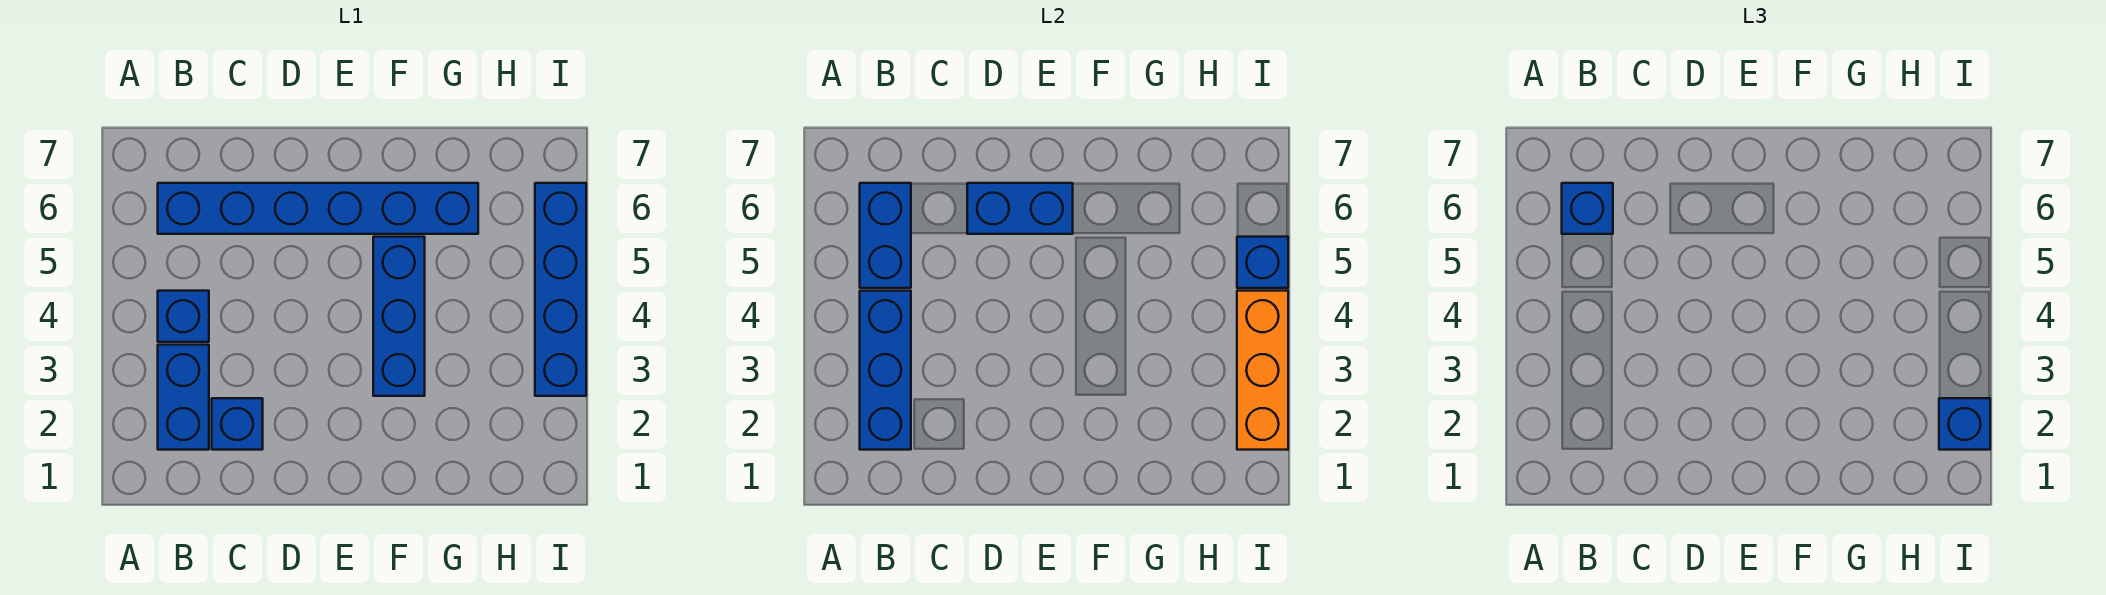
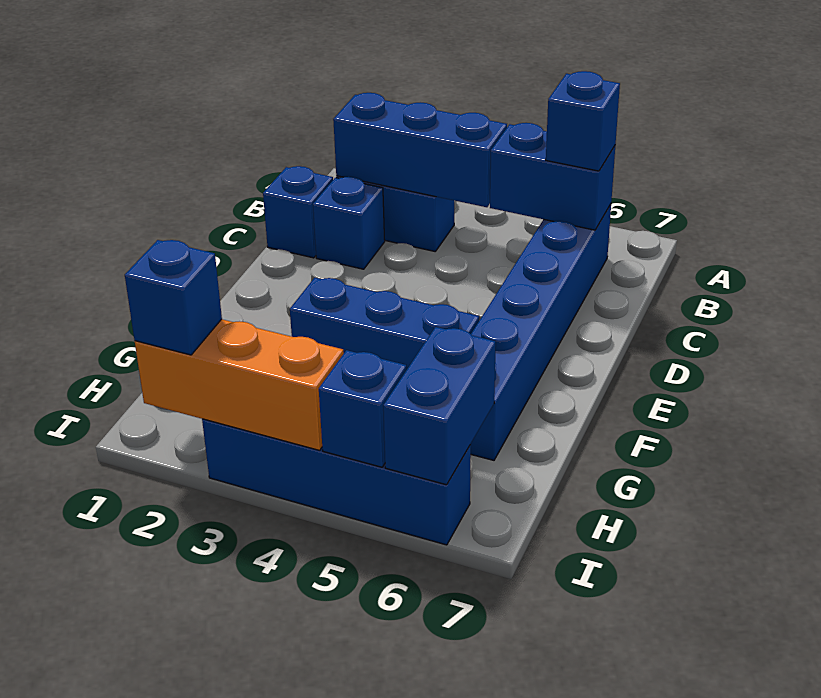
blue brick B4 level 1 -> blue brick C1 level 1
blue brick D6:E6 level 2 -> blue brick H6:I6 level 2

